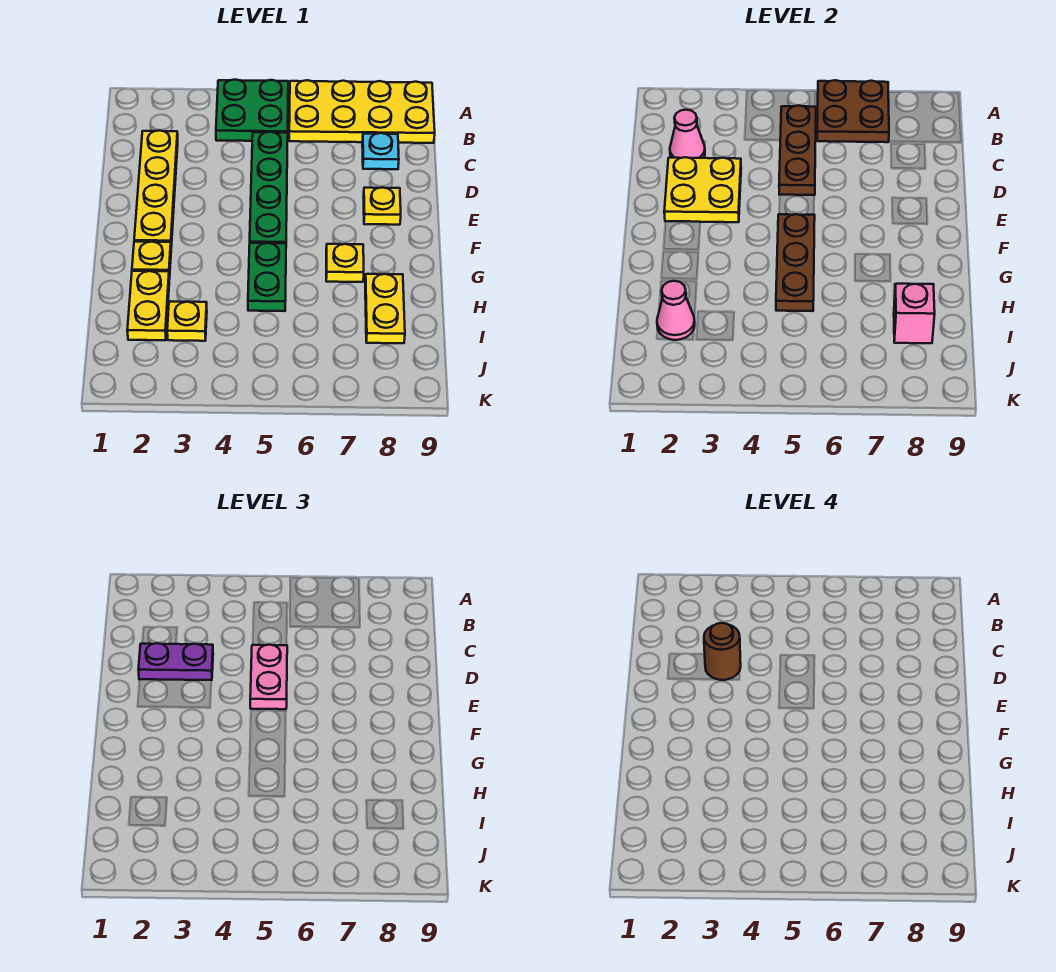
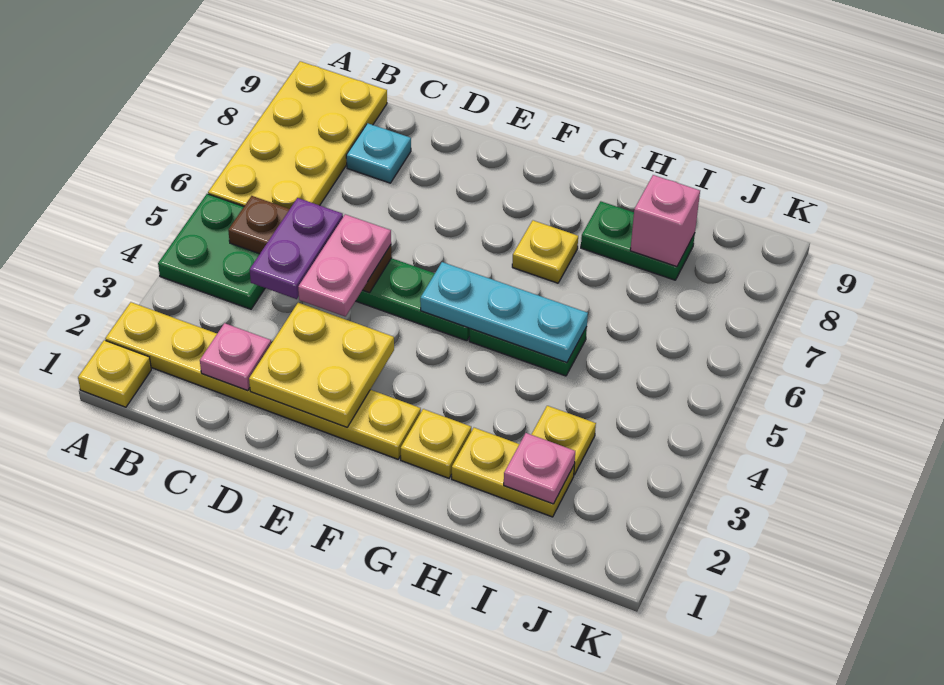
brown plate A6:B7 level 2 -> none
yellow plate C2:F2 level 1 -> yellow plate A2:F2 level 1
pink cone C2 level 2 -> pink plate C2 level 2
purple plate D2:D3 level 3 -> purple plate C4:C5 level 3
brown round brick D3 level 4 -> none
pink plate D5:E5 level 3 -> pink plate D4:D5 level 3
yellow plate E8 level 1 -> yellow plate A1 level 1
brown plate F5:H5 level 2 -> cyan plate F5:H5 level 2
yellow plate H8:I8 level 1 -> green plate H8:I8 level 1
pink cone I2 level 2 -> pink plate I2 level 2

